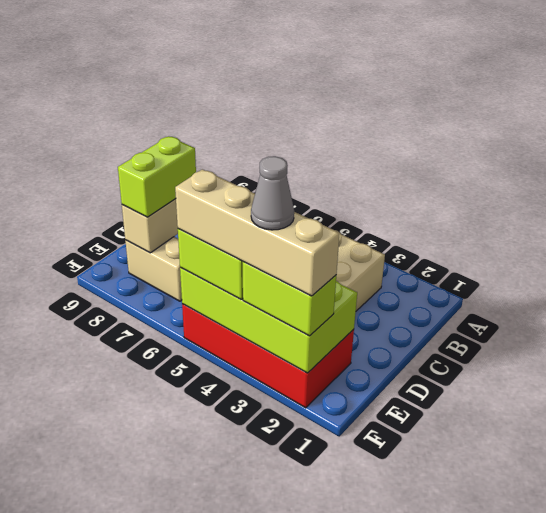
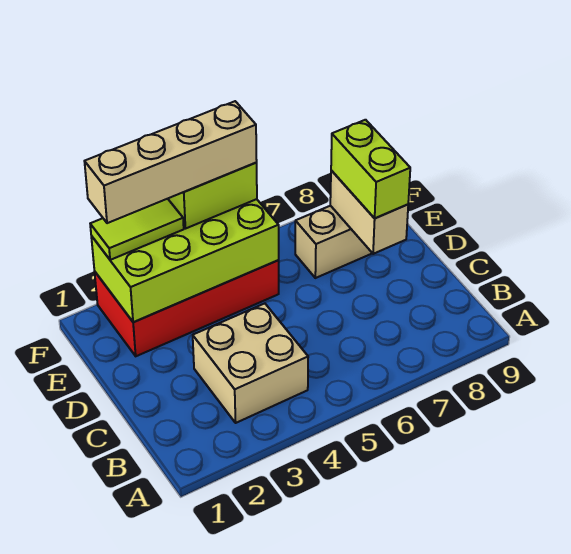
lime brick F2:F3 level 3 -> lime tile F2:F3 level 3
grey cone F3 level 5 -> none

